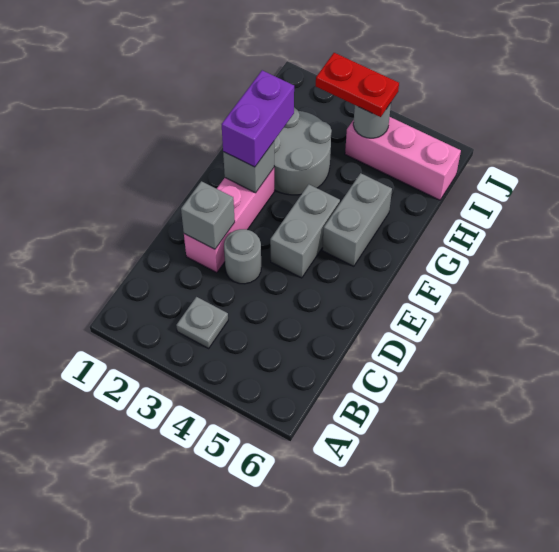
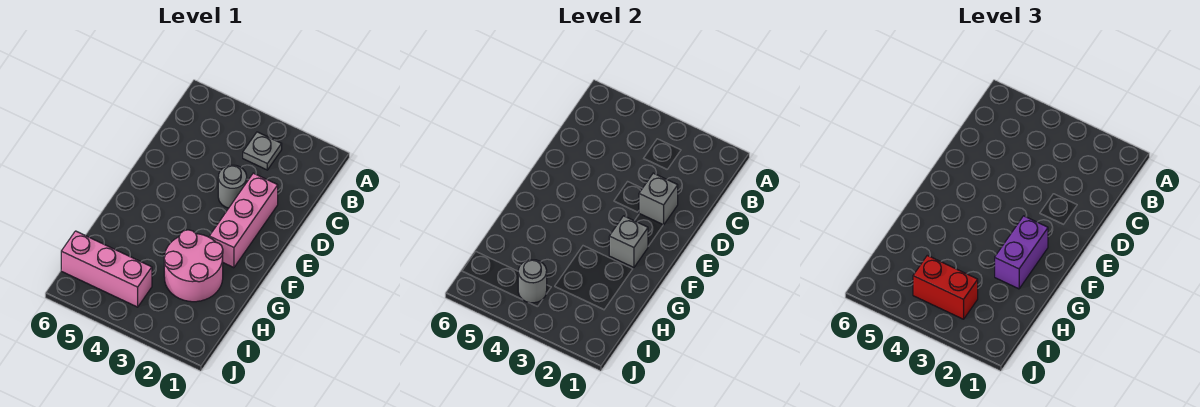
grey brick E4:F4 level 1 -> none
grey brick F5:G5 level 1 -> none
grey round brick G2:H3 level 1 -> pink round brick G2:H3 level 1
red plate I3:I4 level 3 -> red brick I3:I4 level 3

